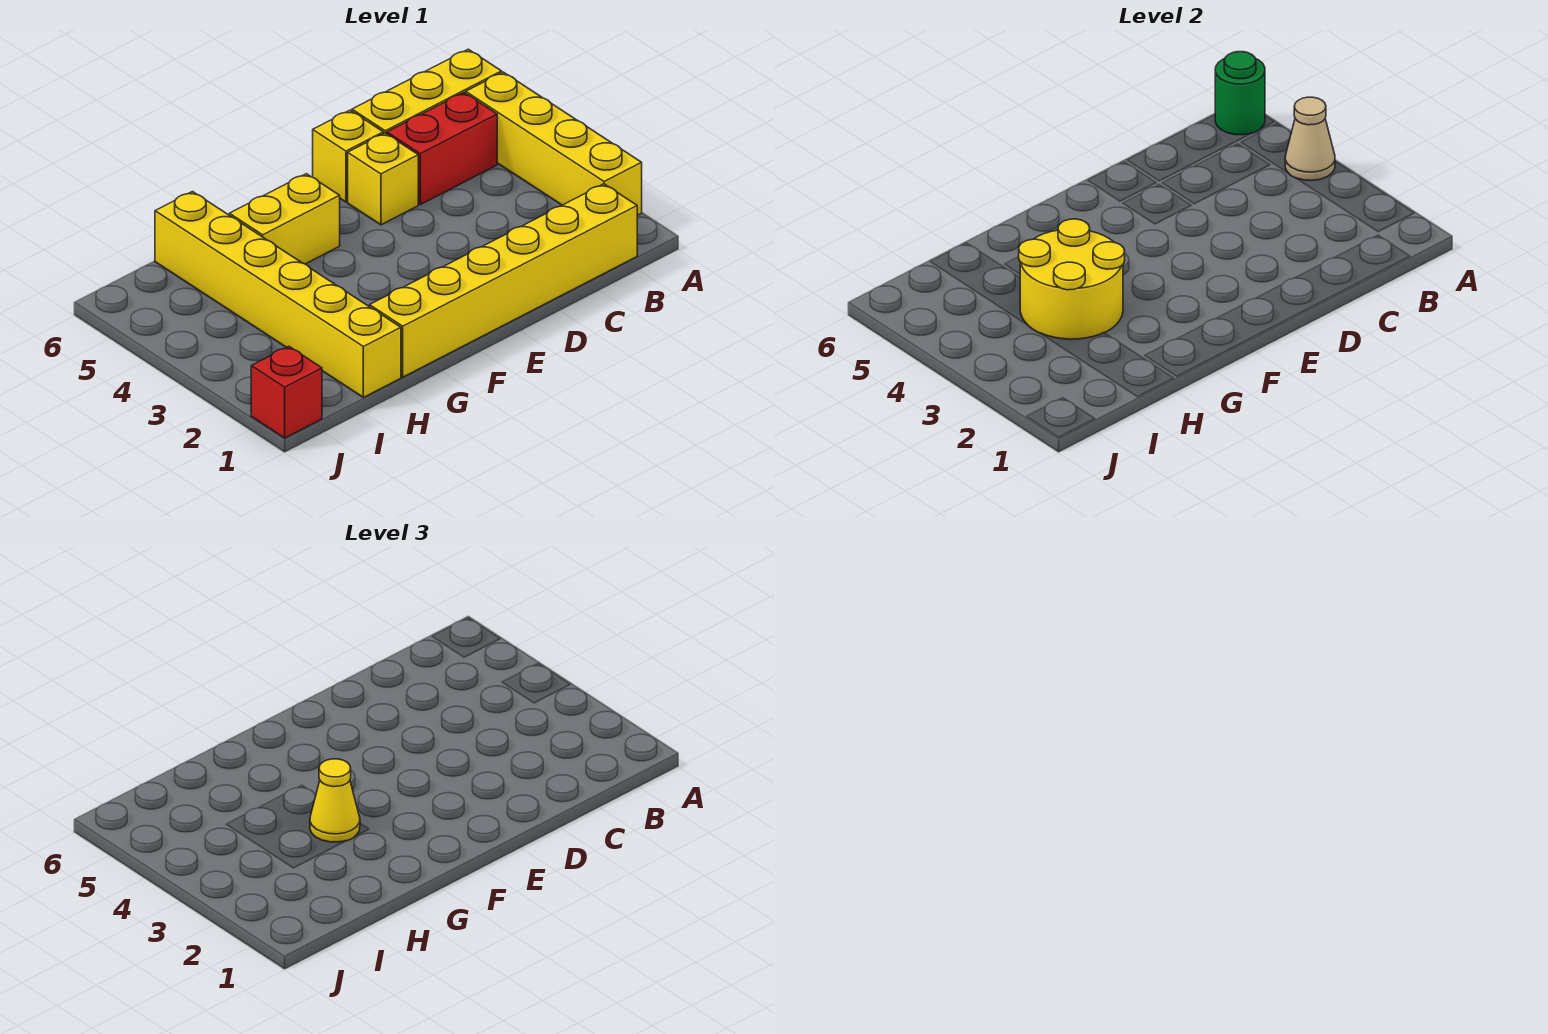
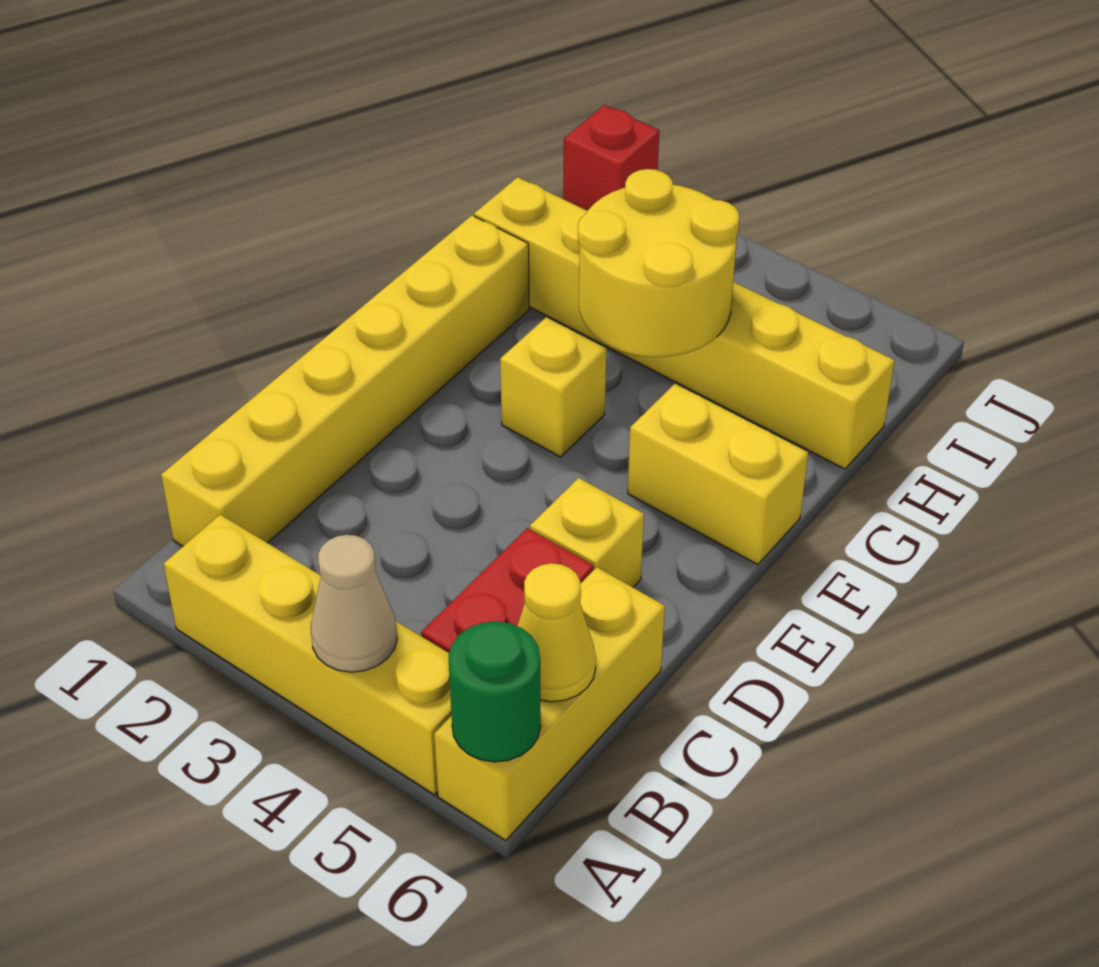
yellow brick D6 level 1 -> yellow brick F3 level 1
yellow brick F5:G5 level 1 -> yellow brick F5:F6 level 1
yellow cone G3 level 3 -> yellow cone B6 level 2

